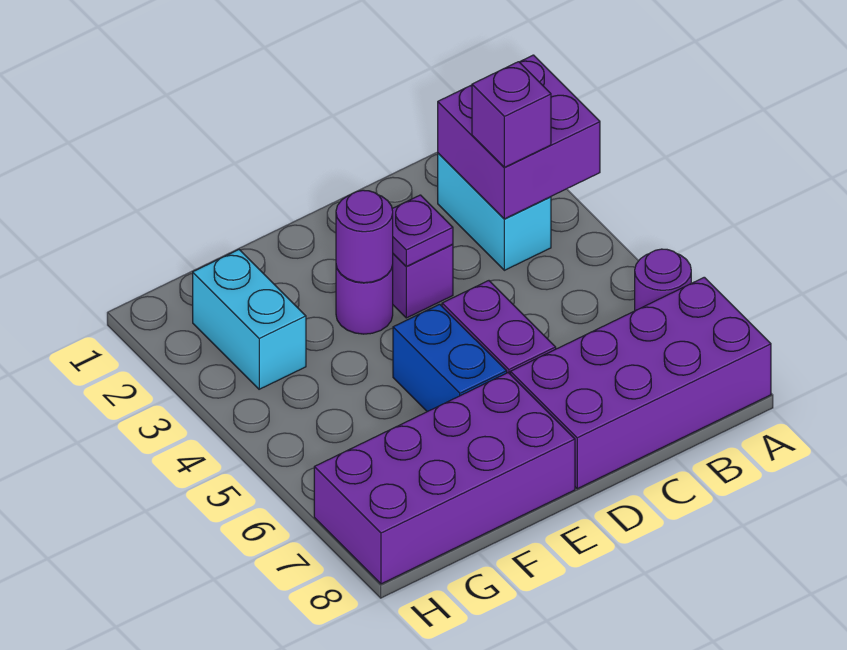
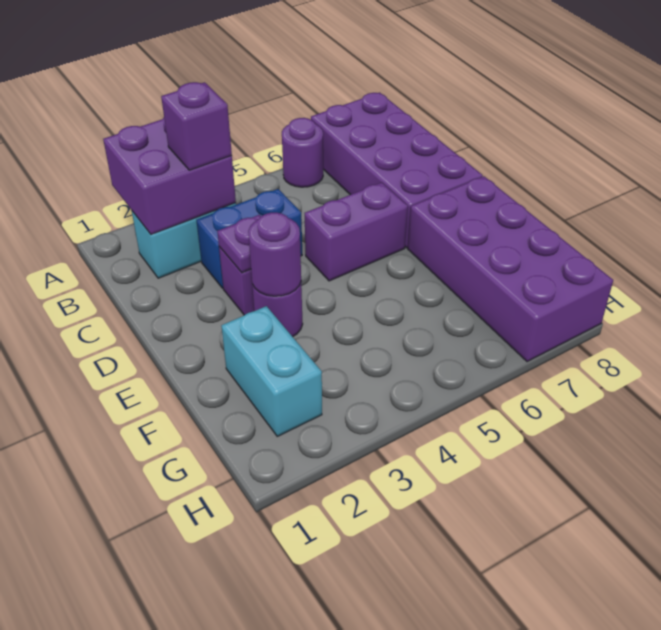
blue brick E5:E6 level 1 -> blue brick C3:C4 level 1
cyan brick G2:G3 level 1 -> cyan brick F2:G2 level 1

